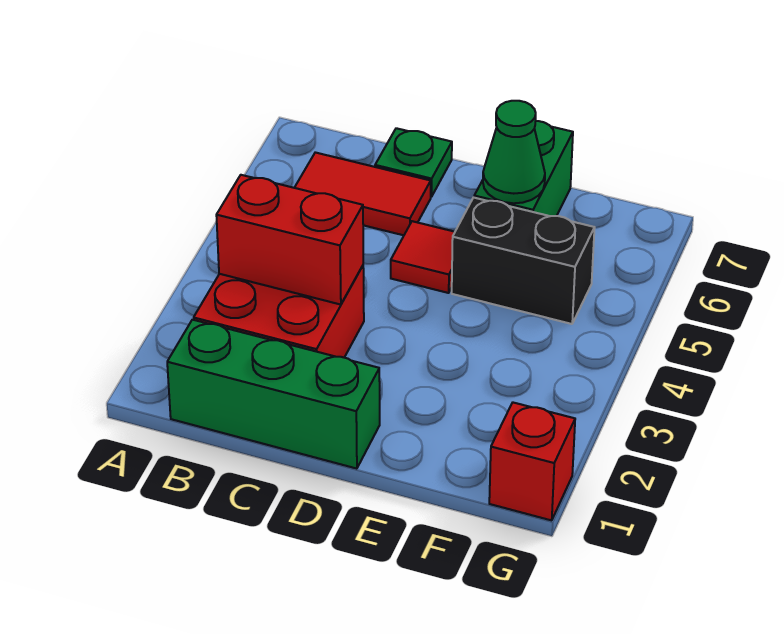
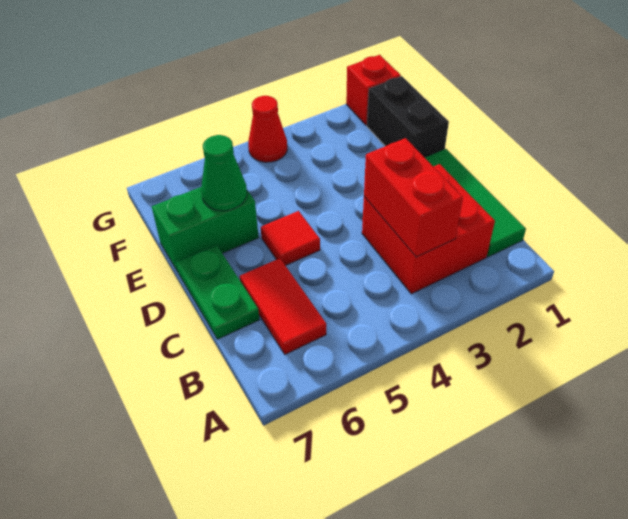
green brick B1:D1 level 1 -> green tile B1:D1 level 1
green plate C7 level 1 -> green plate C7:D7 level 1
black brick E5:F5 level 1 -> black brick E1:F1 level 1
none -> red cone G4 level 1

